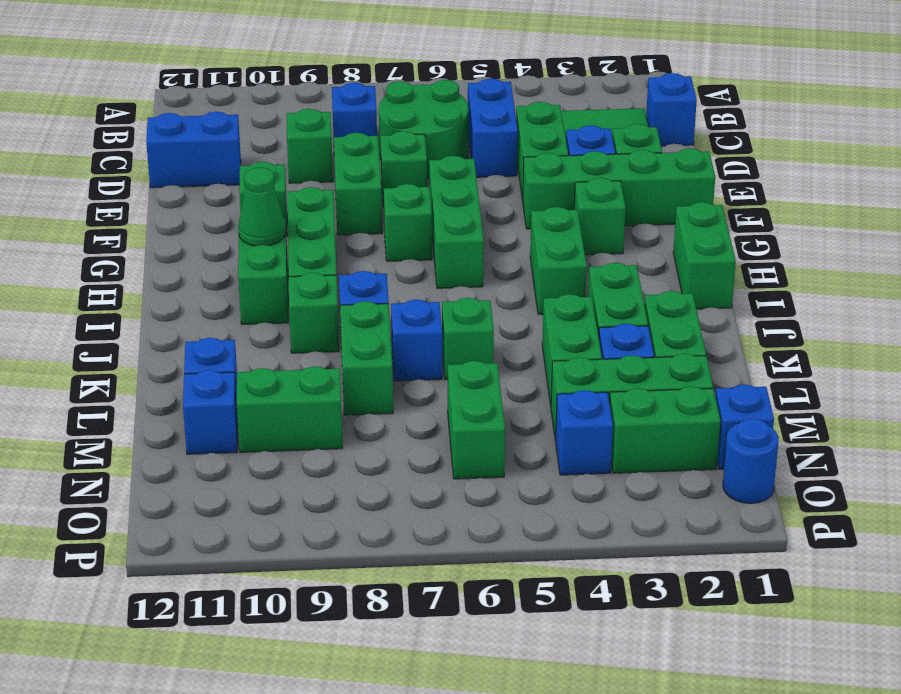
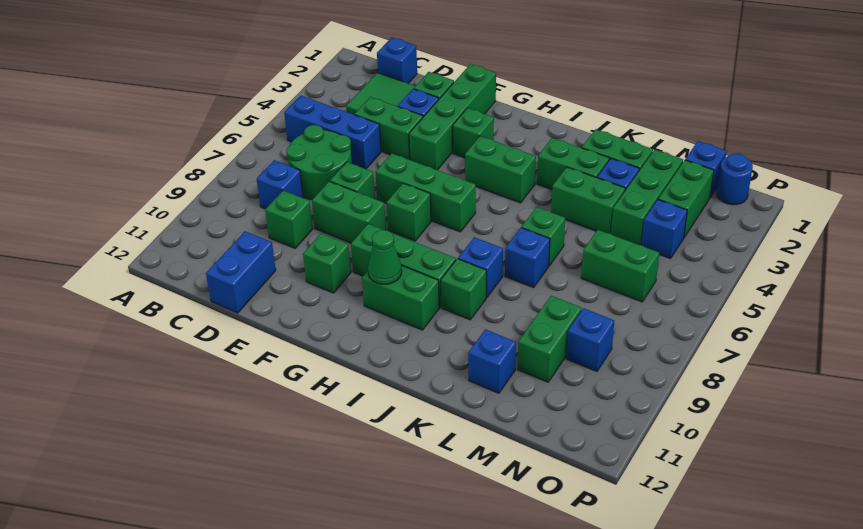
blue brick C5:D5 level 1 -> blue brick B5:D5 level 1
green brick H1:I1 level 1 -> none
green brick K8:L8 level 1 -> none
blue brick M11 level 1 -> blue brick N9 level 1

